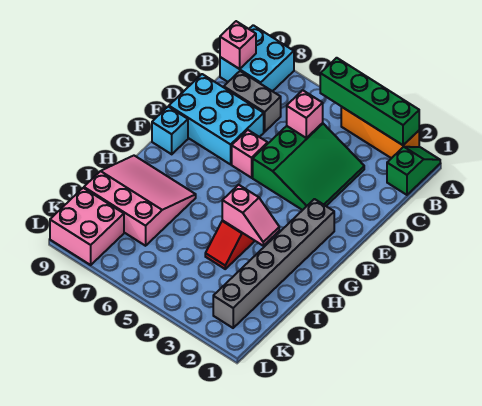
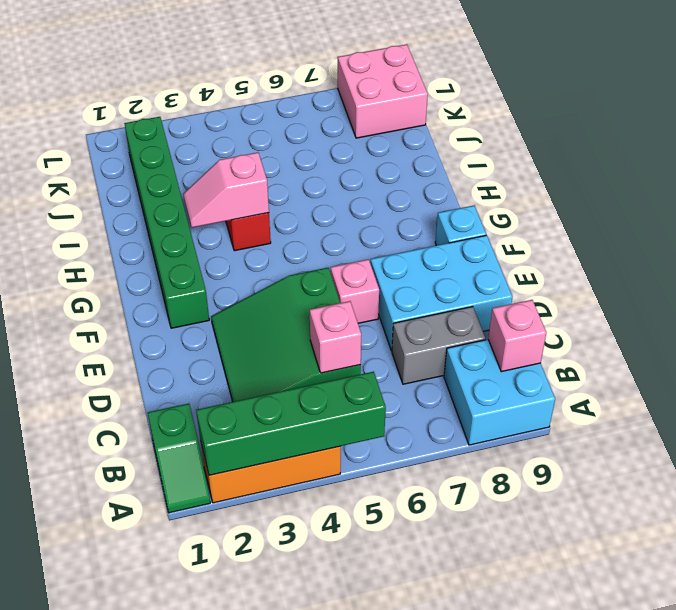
grey brick F2:K2 level 1 -> green brick F2:K2 level 1
pink slope H7:J9 level 1 top J -> none

